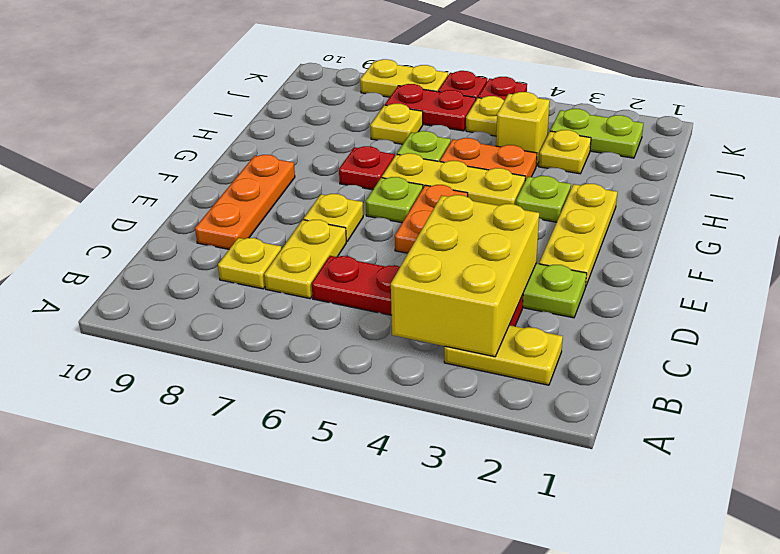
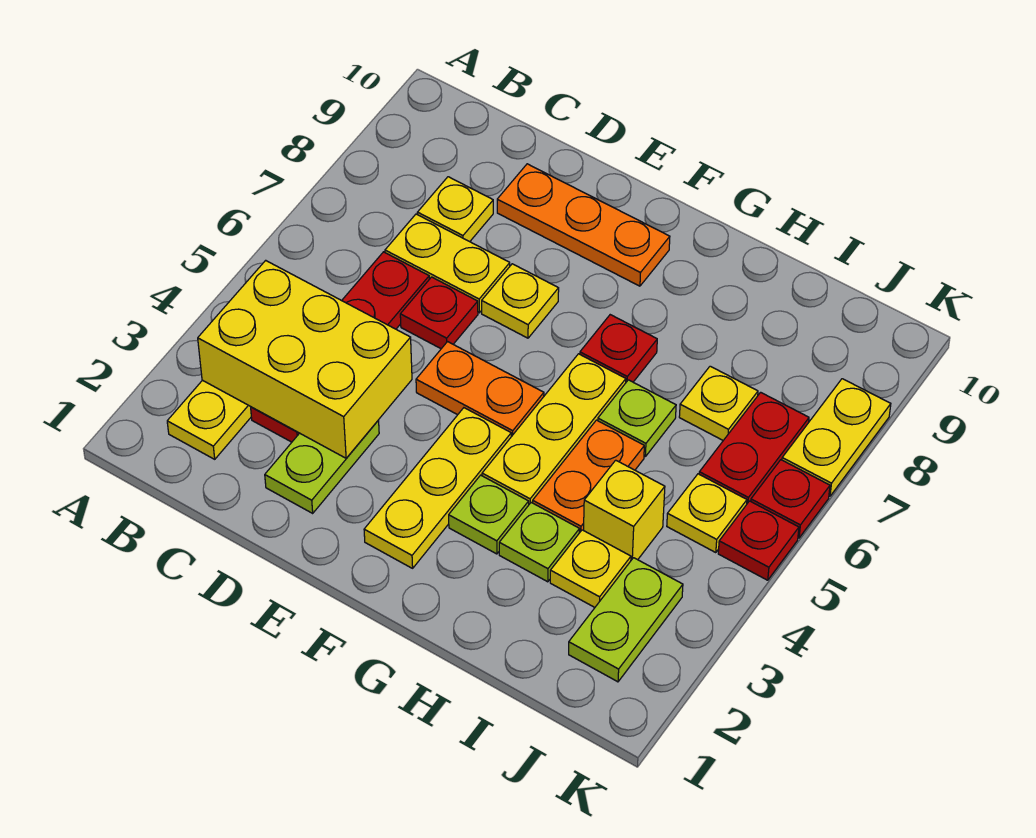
none -> red plate D6 level 1
yellow plate E2:G2 level 1 -> yellow plate F2:F4 level 1
lime plate F6 level 1 -> lime plate H3 level 1

